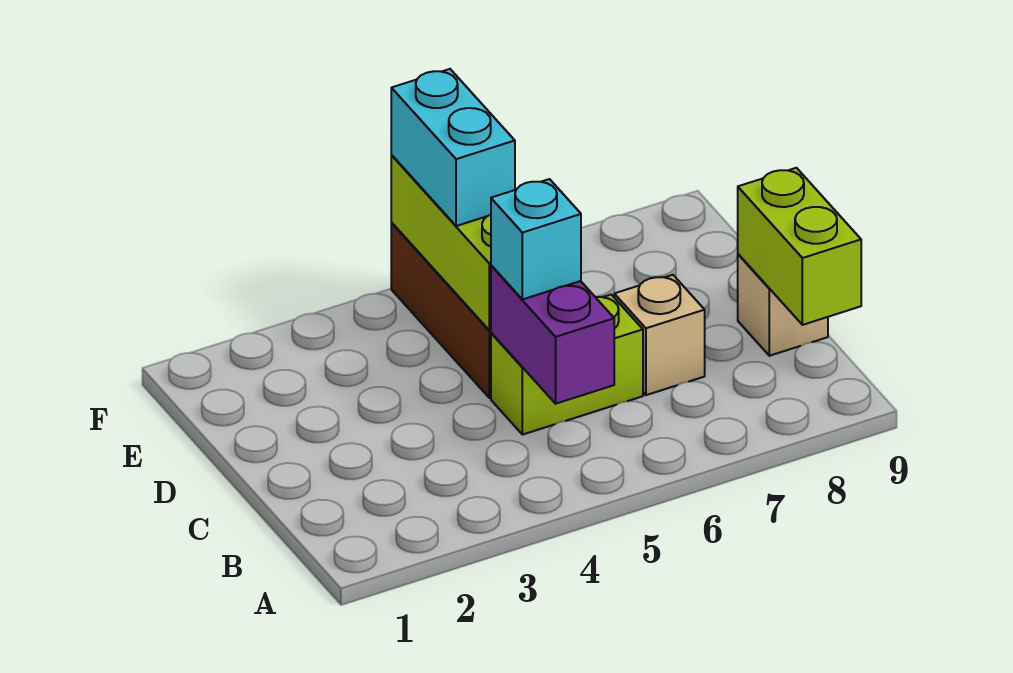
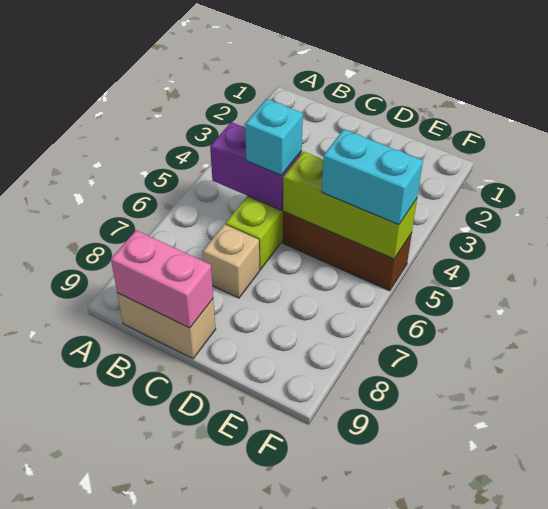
lime brick B9:C9 level 2 -> pink brick B9:C9 level 2
tan brick C9 level 1 -> tan brick B9:C9 level 1

